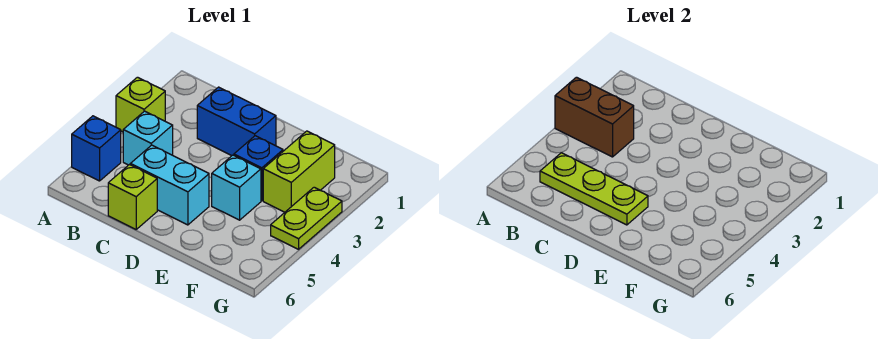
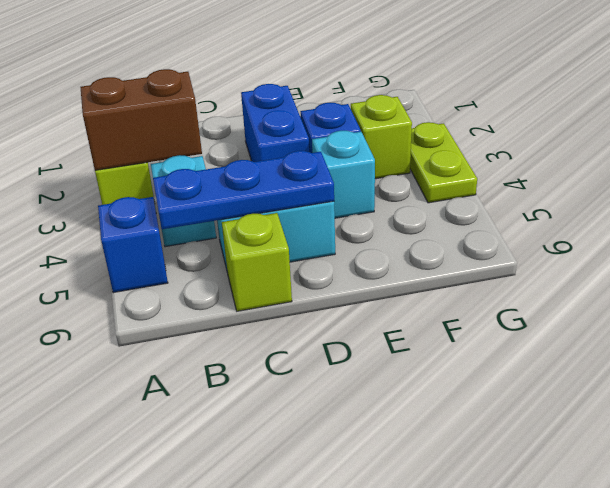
lime plate B5:D5 level 2 -> blue plate B5:D5 level 2
blue brick C2:D2 level 1 -> blue brick D2:D3 level 1
lime brick F2:F3 level 1 -> lime brick F3 level 1

